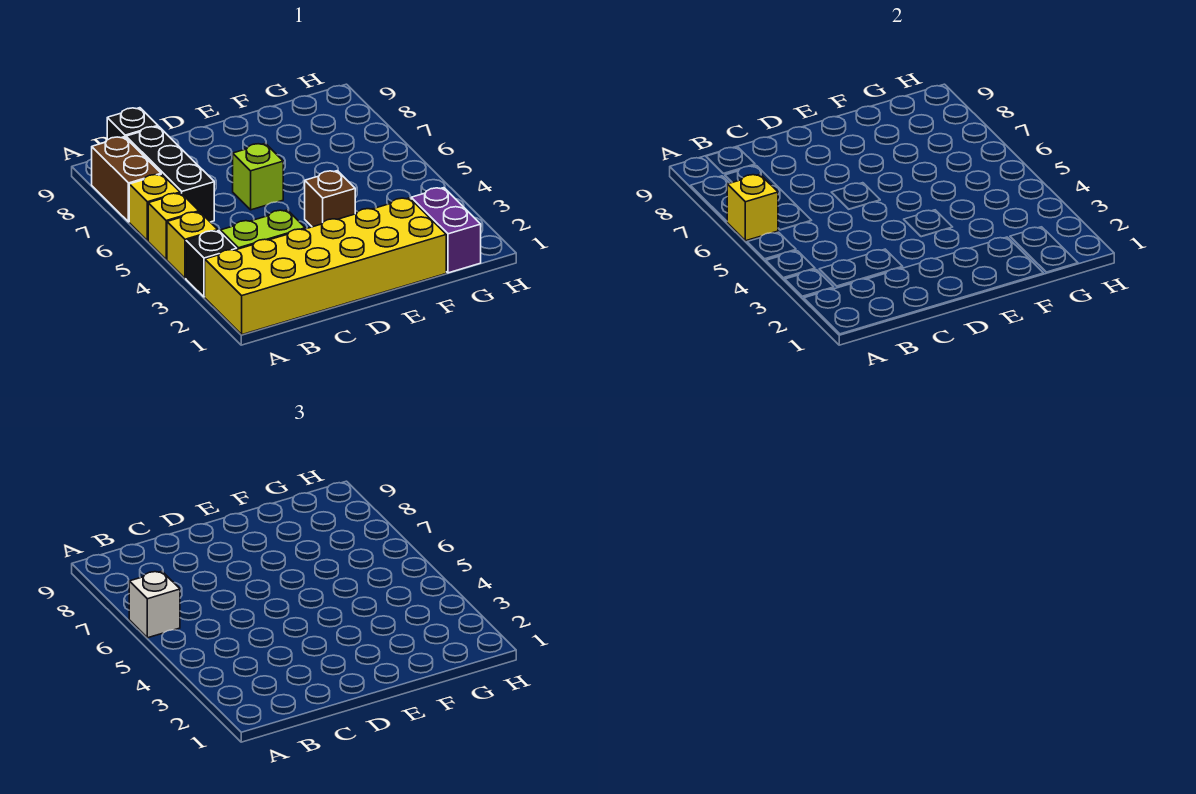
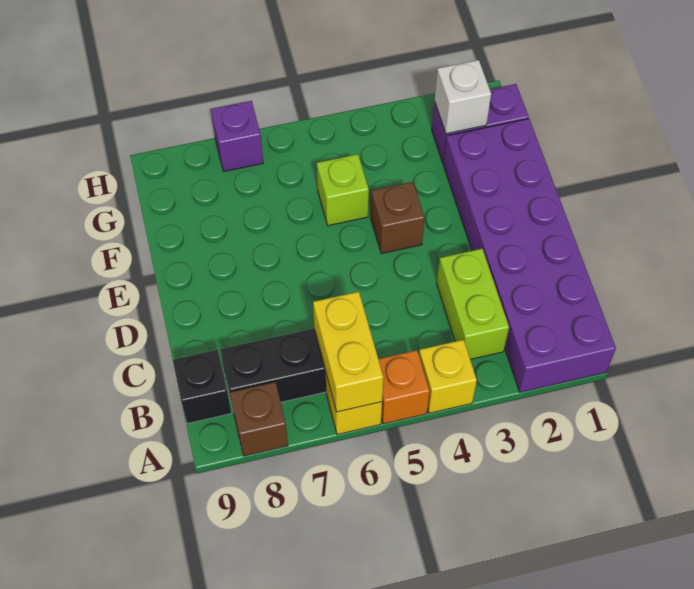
yellow brick A1:F2 level 1 -> purple brick A1:F2 level 1
black brick A3 level 1 -> none
yellow brick A5 level 1 -> orange brick A5 level 1
yellow brick A6 level 2 -> yellow brick A6:B6 level 2
white brick A6 level 3 -> white brick G2 level 2
brown brick A7:A8 level 1 -> brown brick A8 level 1
lime brick D6 level 1 -> lime brick F5 level 1
none -> purple brick H7 level 1

